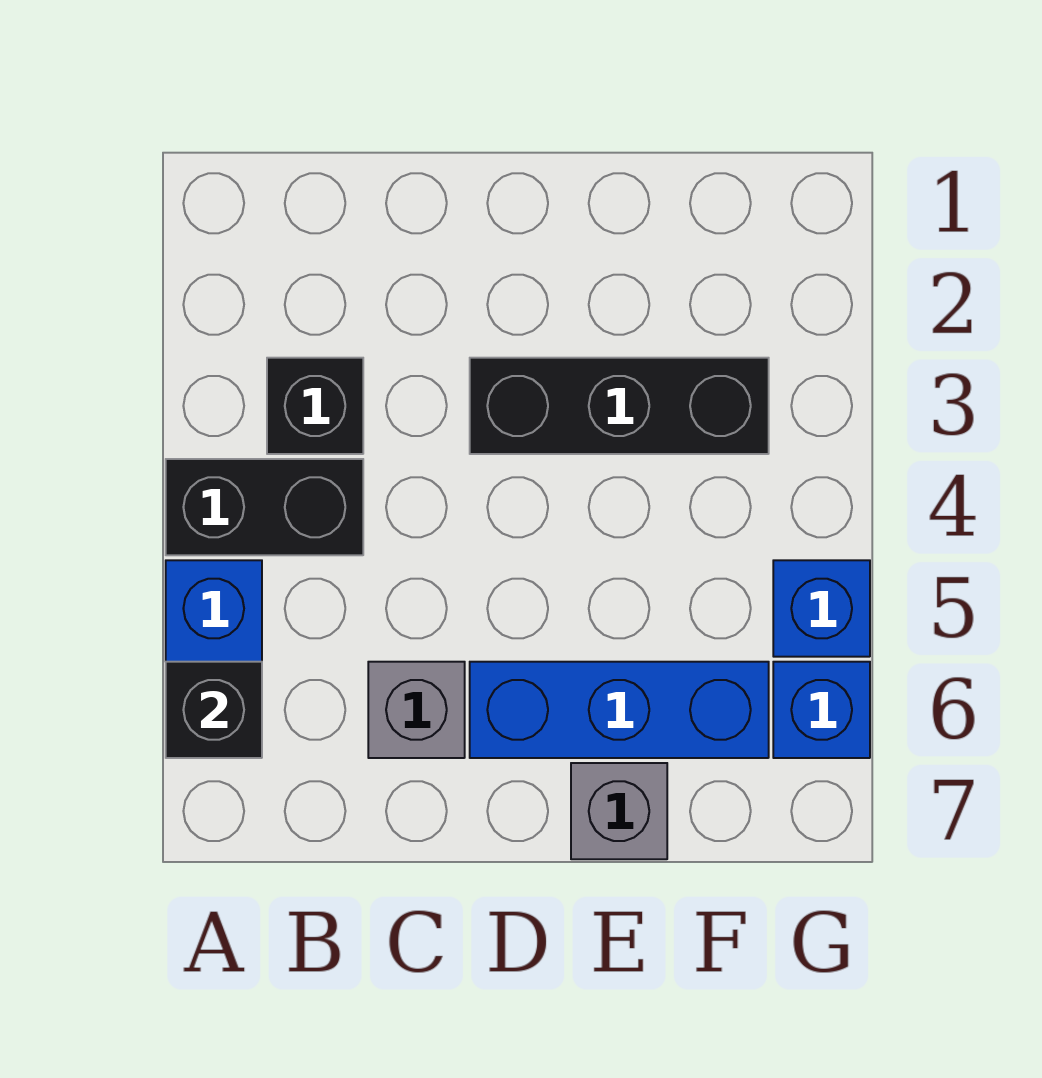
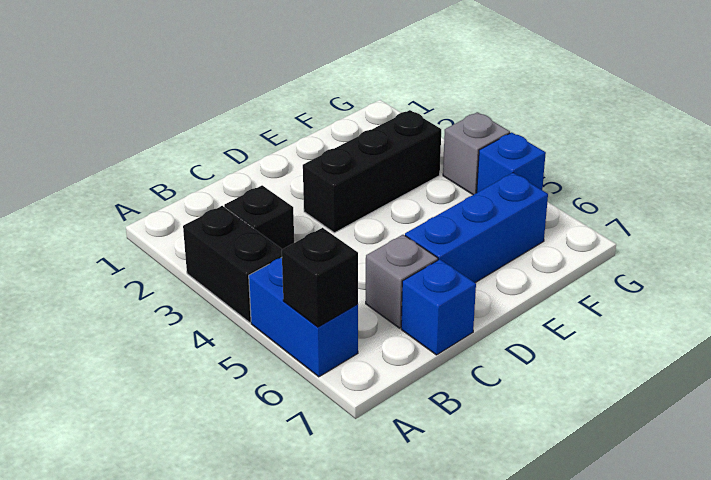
black brick A4:B4 level 1 -> black brick A3:A4 level 1
grey brick E7 level 1 -> grey brick G4 level 1
blue brick G6 level 1 -> blue brick C7 level 1

